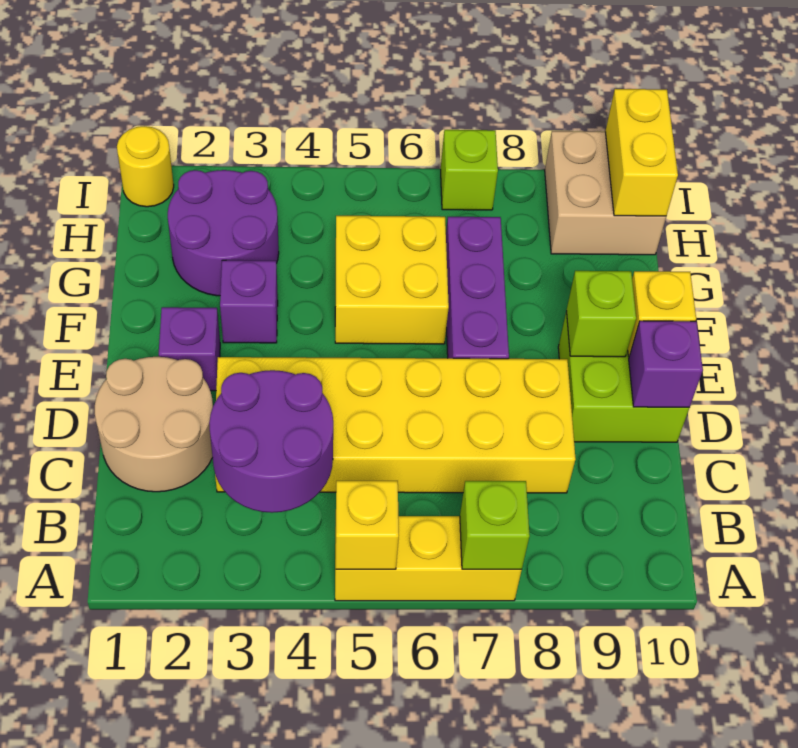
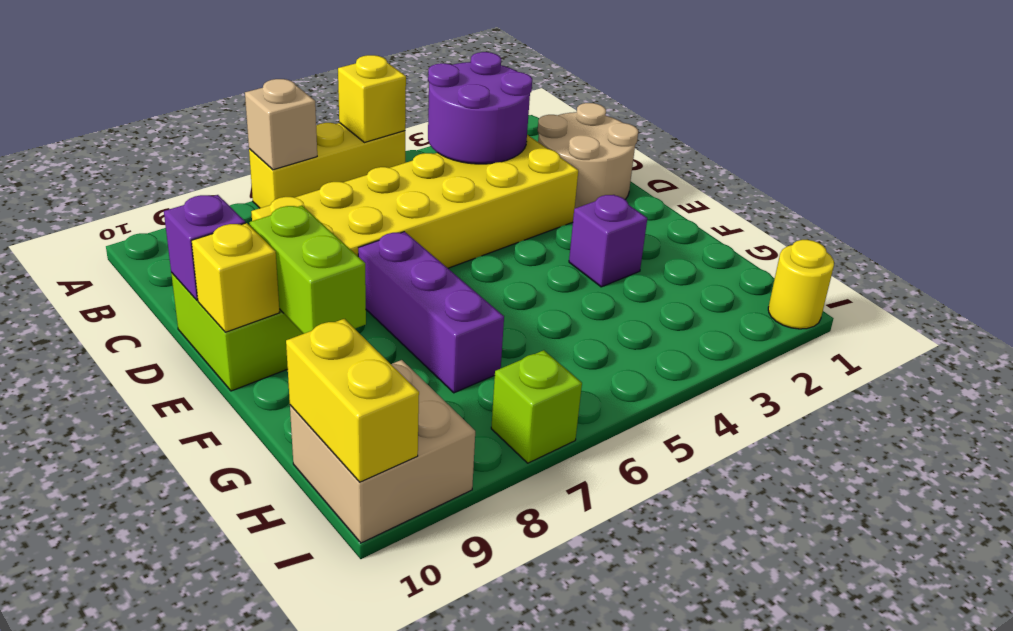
lime brick A7 level 2 -> tan brick A7 level 2
purple brick E2 level 1 -> none
lime brick E9 level 2 -> lime brick E9:F9 level 2
yellow brick F5:G6 level 1 -> none
purple round brick G2:H3 level 1 -> none

